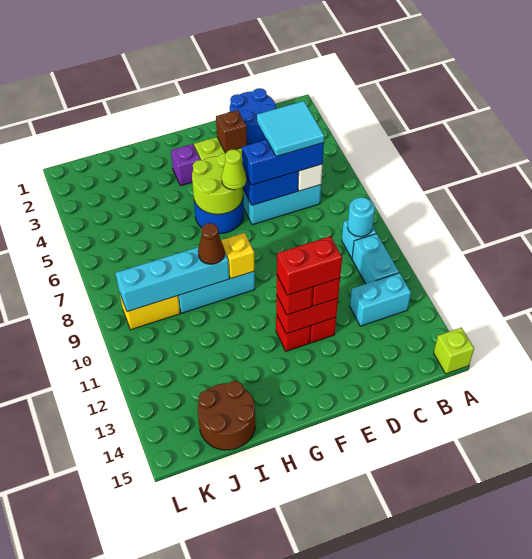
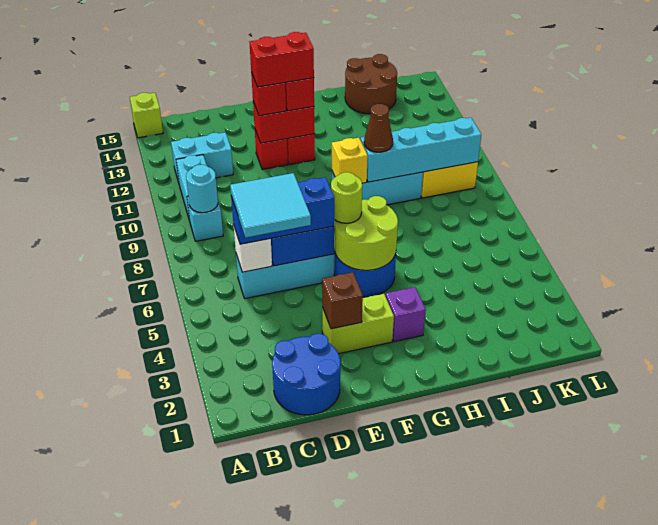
lime cone F6 level 3 -> lime round brick F6 level 3

